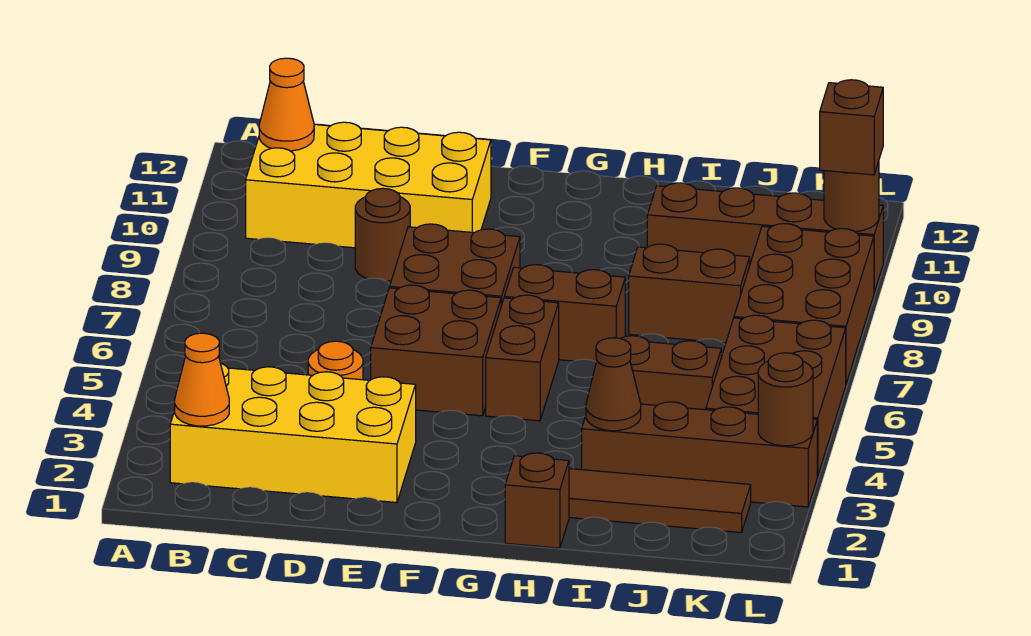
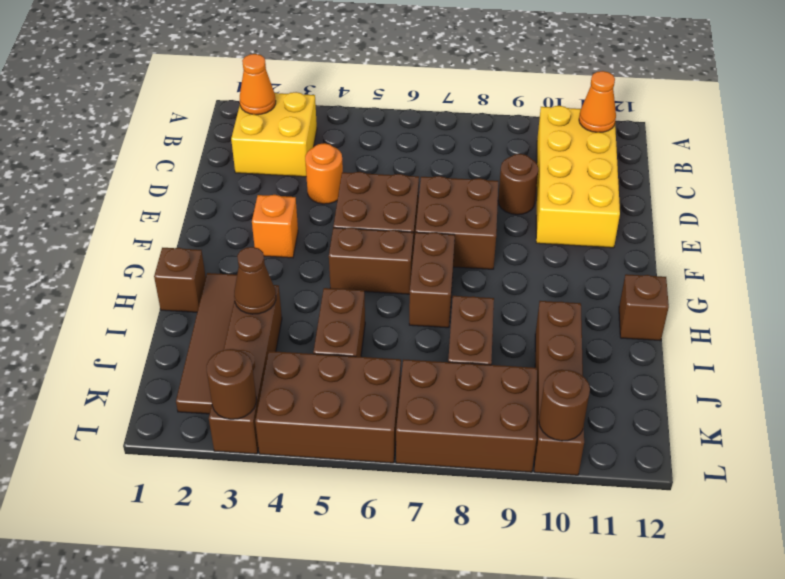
yellow brick B2:E3 level 1 -> yellow brick B2:C3 level 1
none -> orange brick F3 level 1
brown brick L10 level 3 -> brown brick H12 level 1

